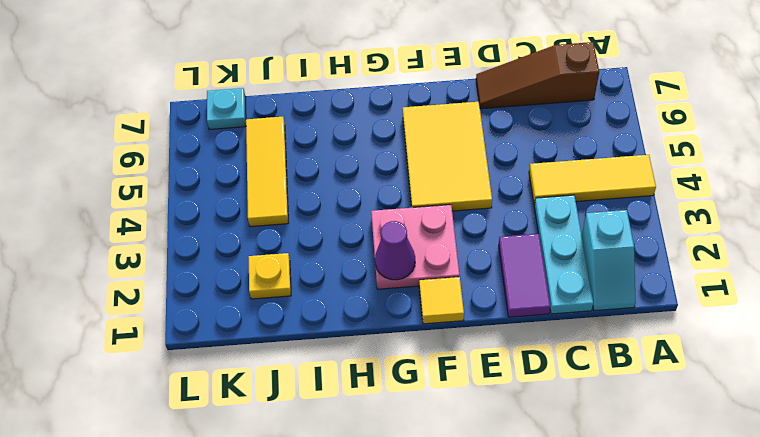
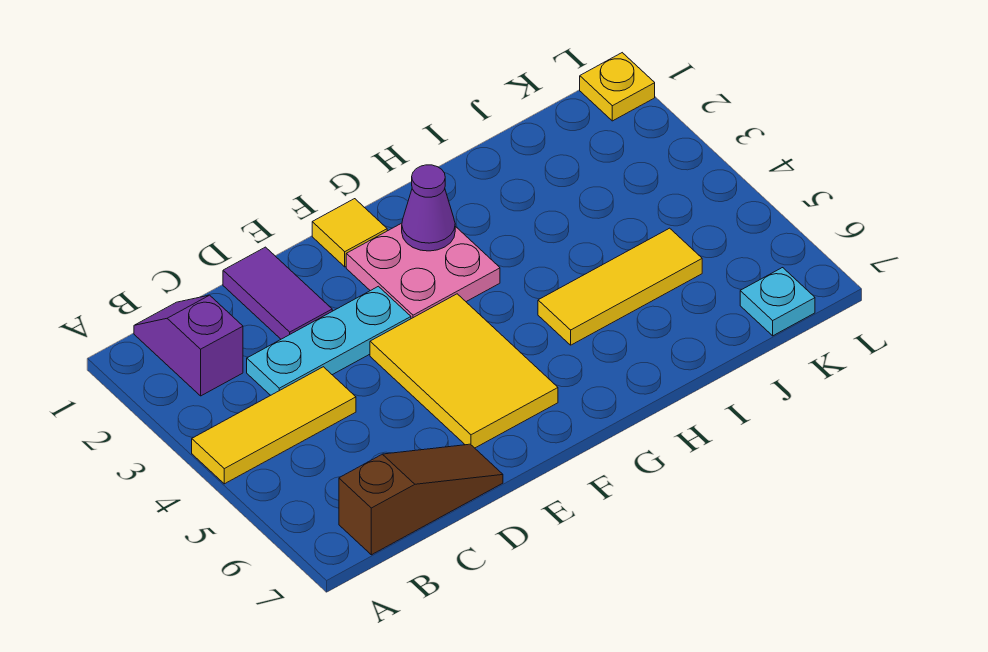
cyan slope B1:B2 level 1 top 2 -> purple slope B1:B2 level 1 top 2
cyan plate C1:C3 level 1 -> cyan plate C3:E3 level 1
yellow plate J2 level 1 -> yellow plate L1 level 1
yellow tile J4:J6 level 1 -> yellow tile H5:J5 level 1

